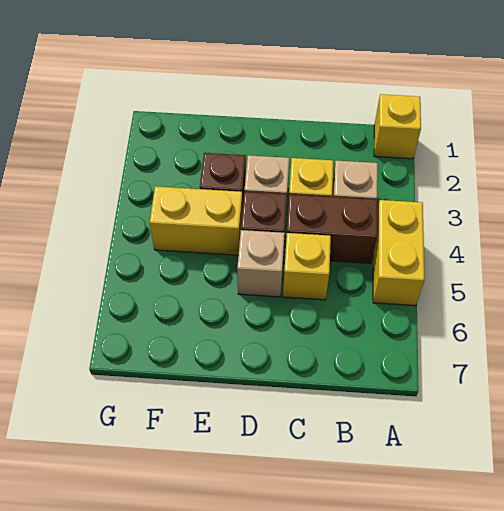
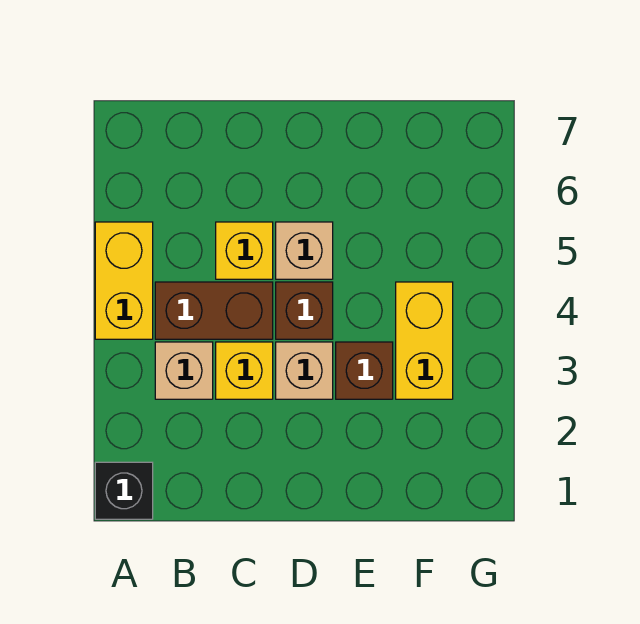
yellow brick A1 level 1 -> black brick A1 level 1
yellow brick E4:F4 level 1 -> yellow brick F3:F4 level 1

